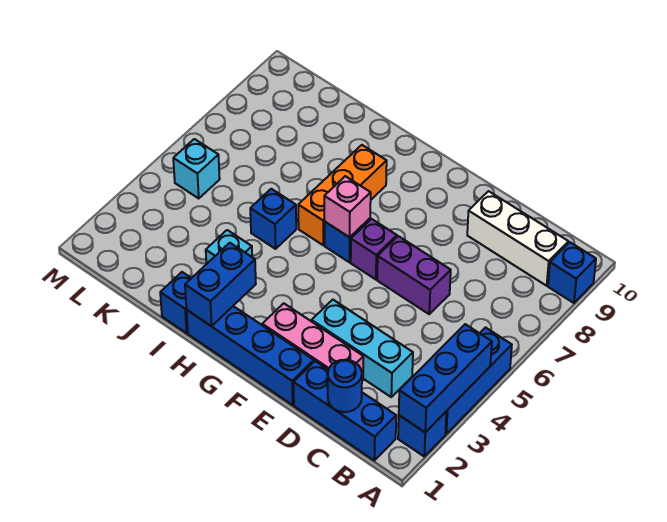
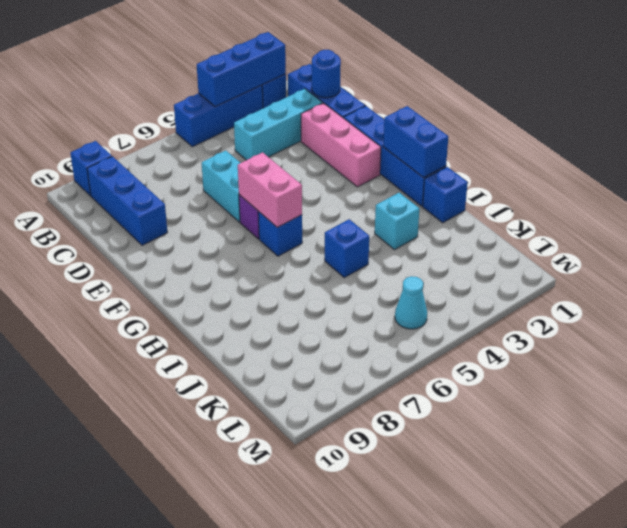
white brick B9:D9 level 1 -> blue brick B9:D9 level 1
cyan brick C3:E3 level 1 -> cyan brick C2:C4 level 1
purple brick D6:E6 level 1 -> cyan brick D6:E6 level 1
pink brick G6 level 2 -> pink brick F6:G6 level 2
blue brick H1:H2 level 2 -> blue brick G1:H1 level 2
orange brick H6:H8 level 1 -> none
cyan brick L5 level 1 -> cyan cone L5 level 1

